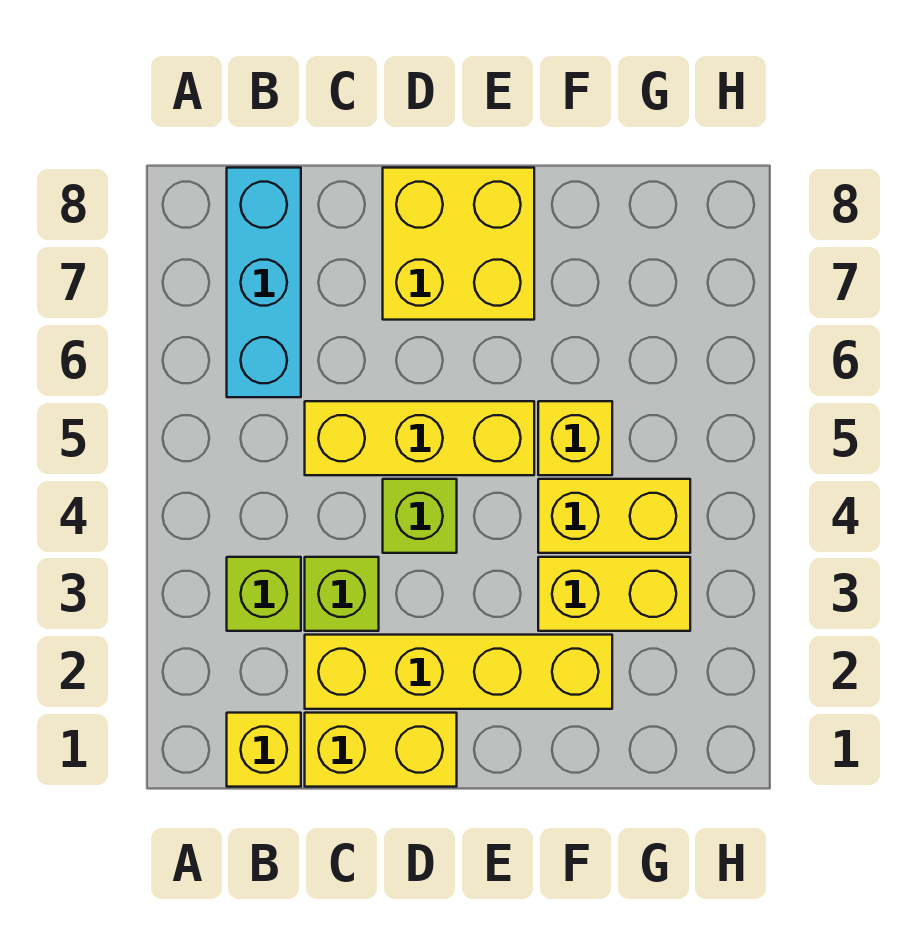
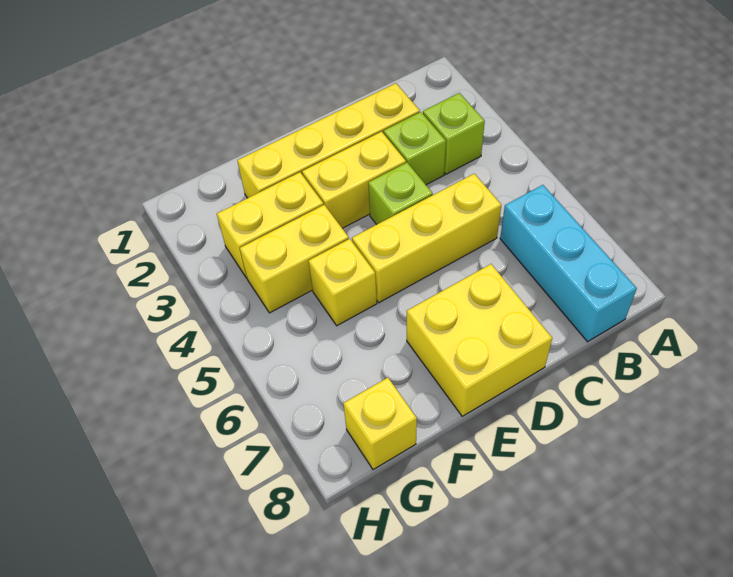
yellow brick B1 level 1 -> yellow brick G8 level 1
yellow brick C1:D1 level 1 -> yellow brick D3:E3 level 1

